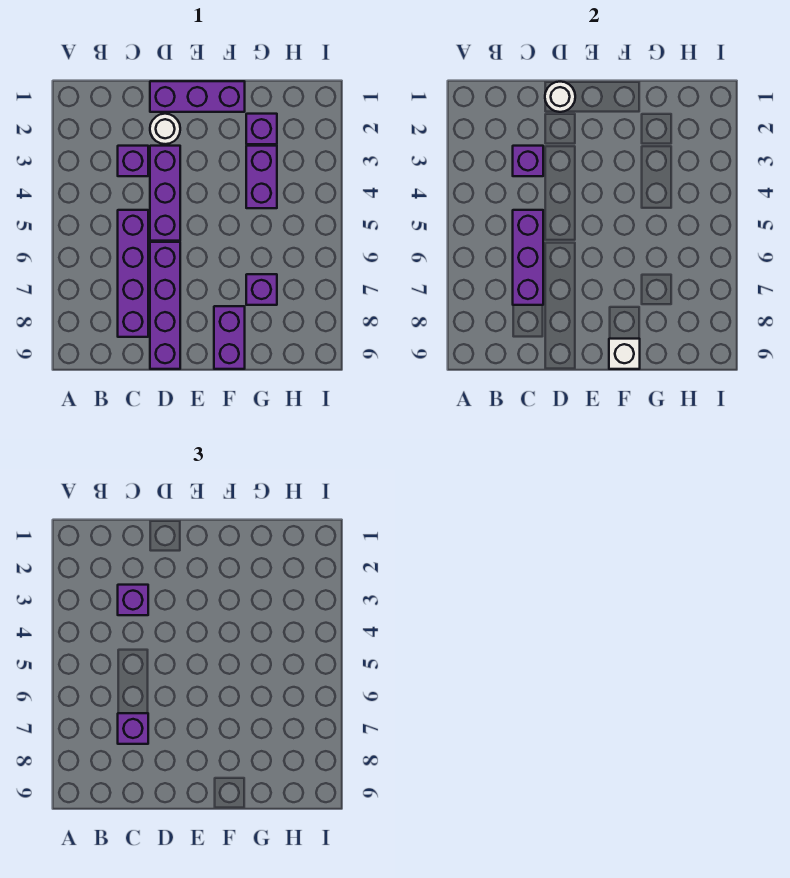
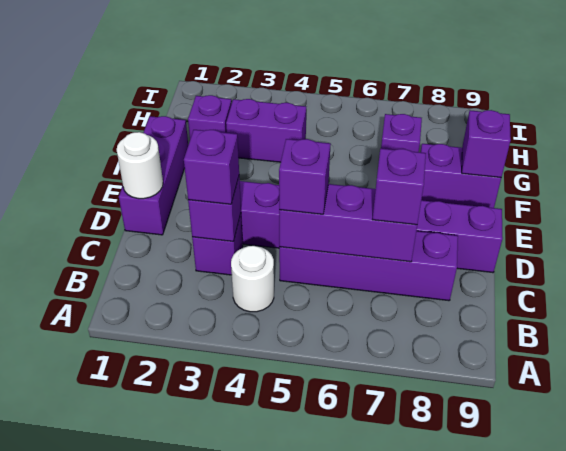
none -> purple brick C5 level 3
white round brick D2 level 1 -> white round brick B4 level 1
white brick F9 level 2 -> purple brick F9 level 2

